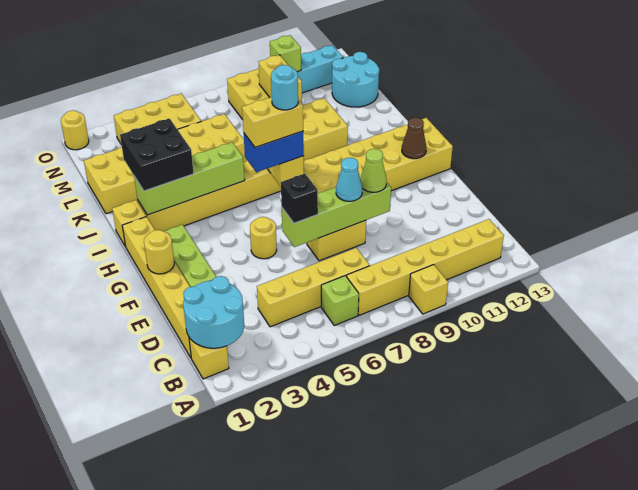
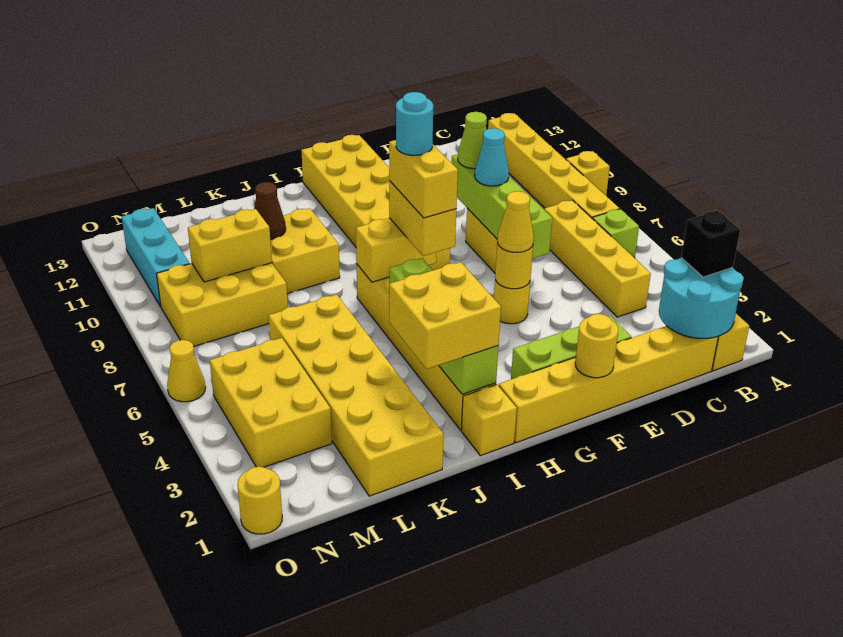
black brick E6 level 3 -> black brick B2 level 3
none -> yellow round brick F5 level 2
none -> yellow cone F5 level 3
brown cone G12 level 2 -> brown cone K10 level 2
blue brick H6:H7 level 3 -> yellow brick H6:H7 level 3
black brick I2:J3 level 3 -> yellow brick I2:J3 level 3
cyan round brick L12:M13 level 1 -> none
lime brick N10 level 2 -> none
none -> yellow cone O6 level 1

